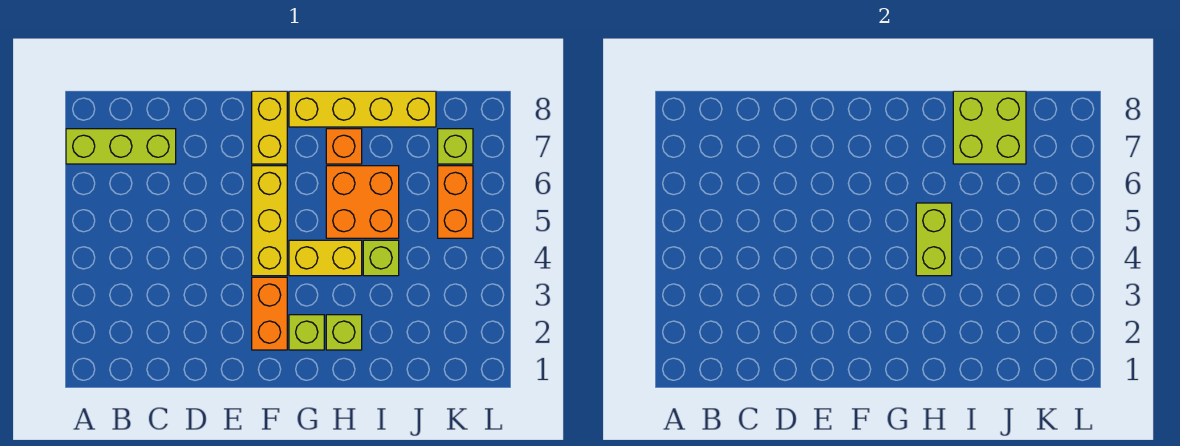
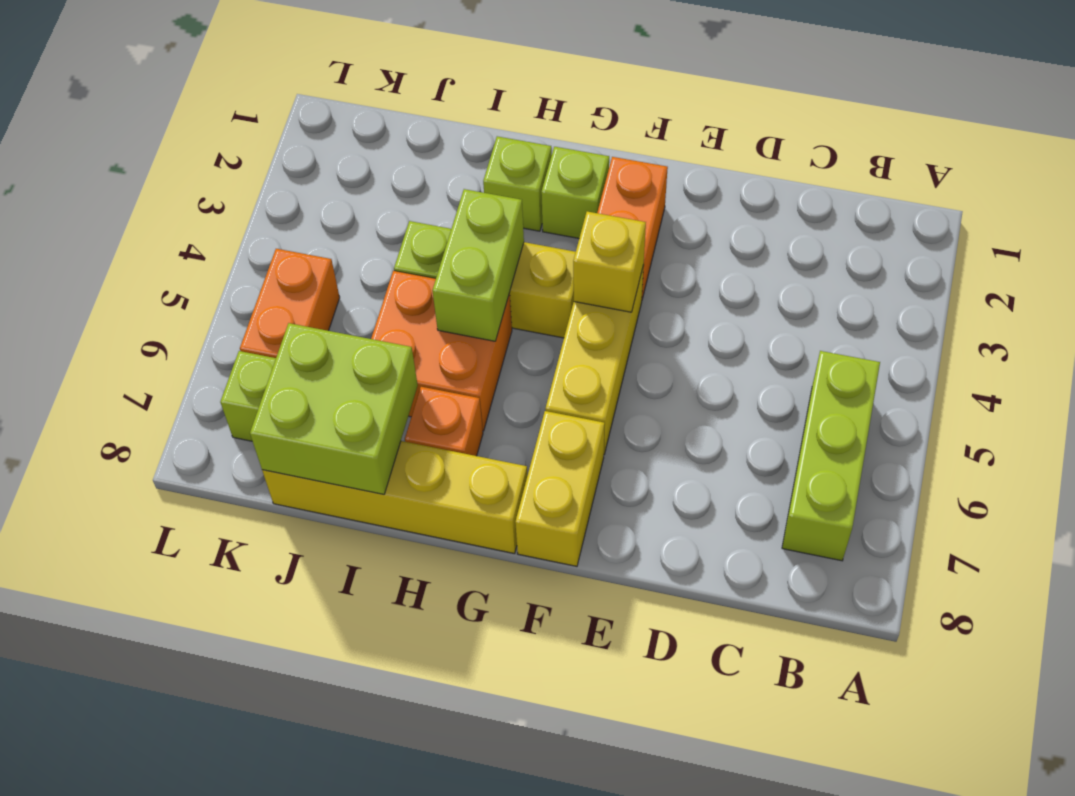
lime brick A7:C7 level 1 -> lime brick B5:B7 level 1
none -> yellow brick F4 level 2

